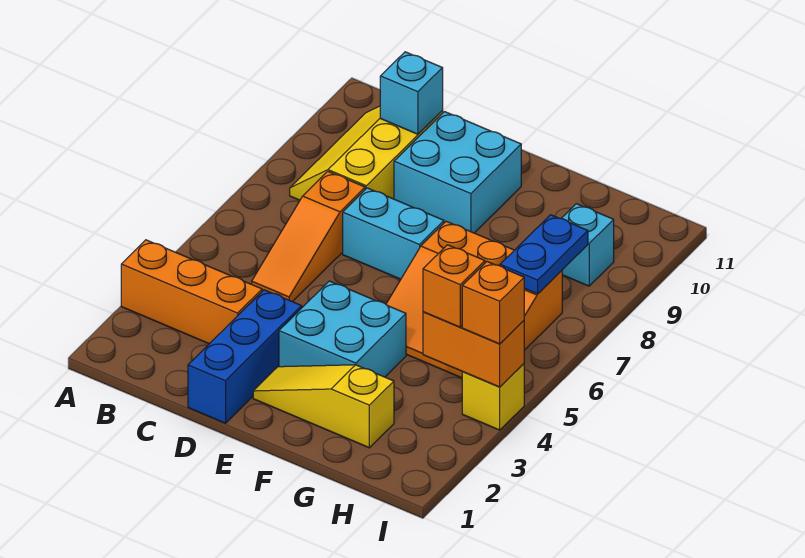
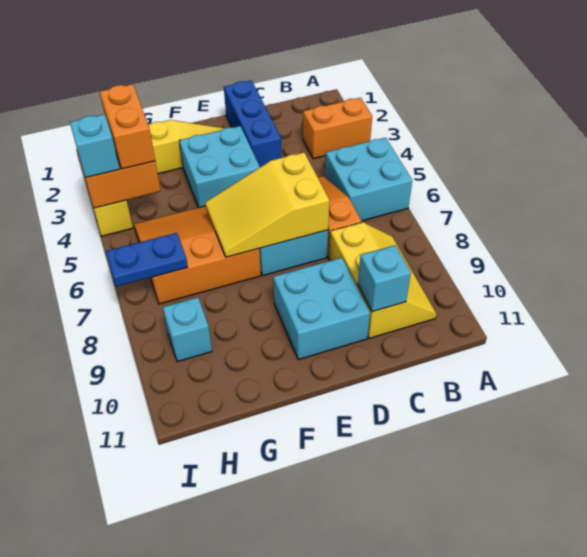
orange brick A3:C3 level 1 -> orange brick A3:B3 level 1
none -> cyan brick A5:B6 level 1
none -> yellow slope D6:F7 level 2 top D
orange brick H4 level 3 -> orange brick H3:H4 level 3
blue plate H7:H8 level 2 -> blue plate H7:I7 level 2
orange brick I4 level 3 -> cyan brick I4 level 3

